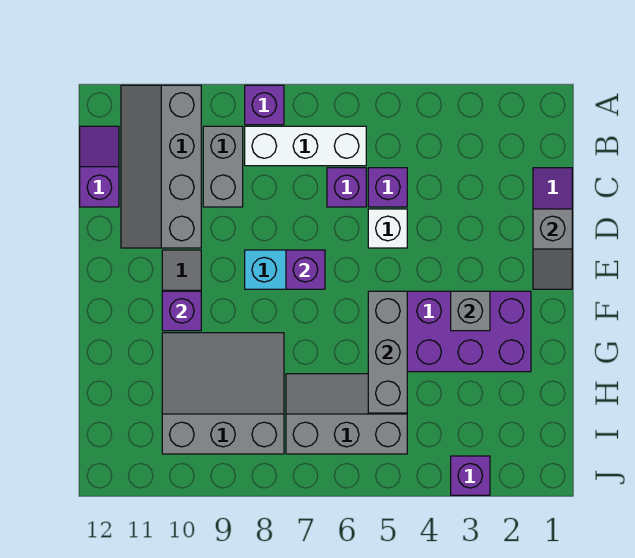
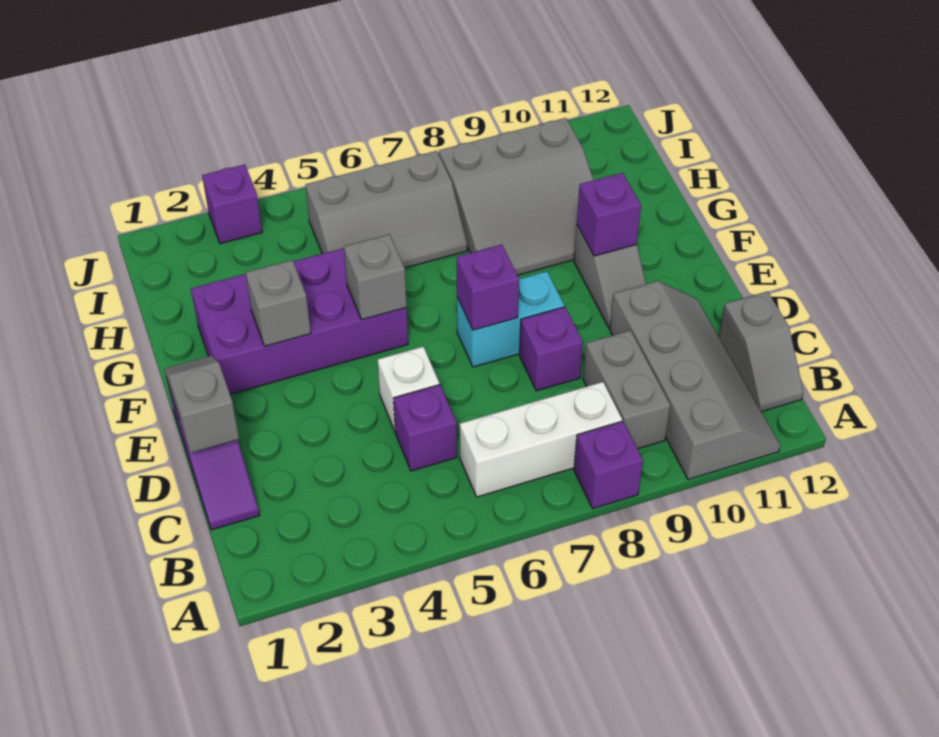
purple slope B12:C12 level 1 top C -> grey slope B12:C12 level 1 top C
purple brick C6 level 1 -> purple brick D8 level 1
grey brick F5:H5 level 2 -> grey brick F5 level 2

